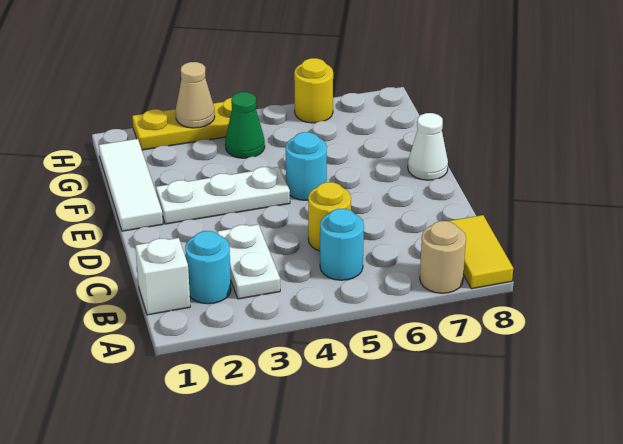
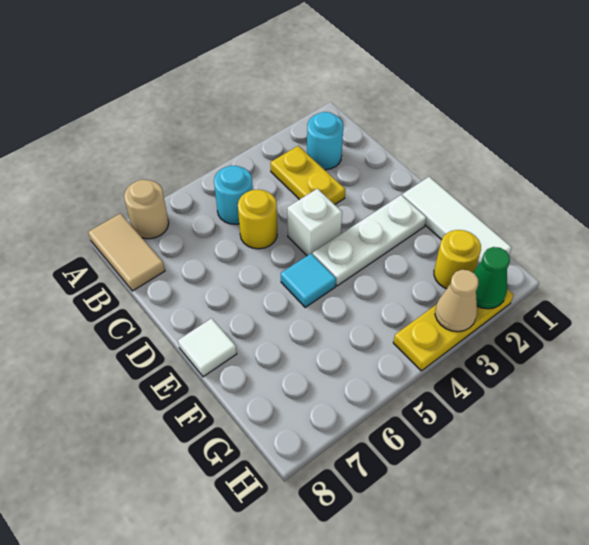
yellow tile A8:B8 level 1 -> tan tile A8:B8 level 1
white brick B1 level 1 -> white brick D4 level 1
white plate B3:C3 level 1 -> yellow plate B3:C3 level 1
cyan round brick E5 level 1 -> cyan tile E5 level 1
white cone E8 level 1 -> white tile E8 level 1
green cone G4 level 1 -> green cone H2 level 2
yellow round brick H6 level 1 -> yellow round brick G2 level 1

